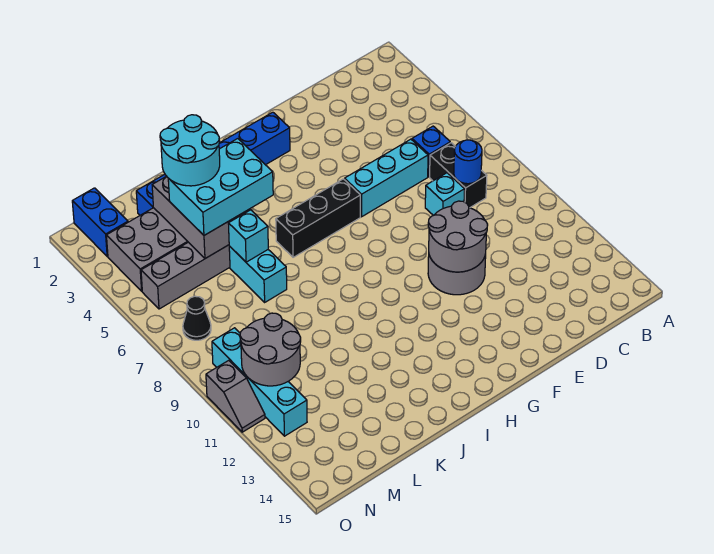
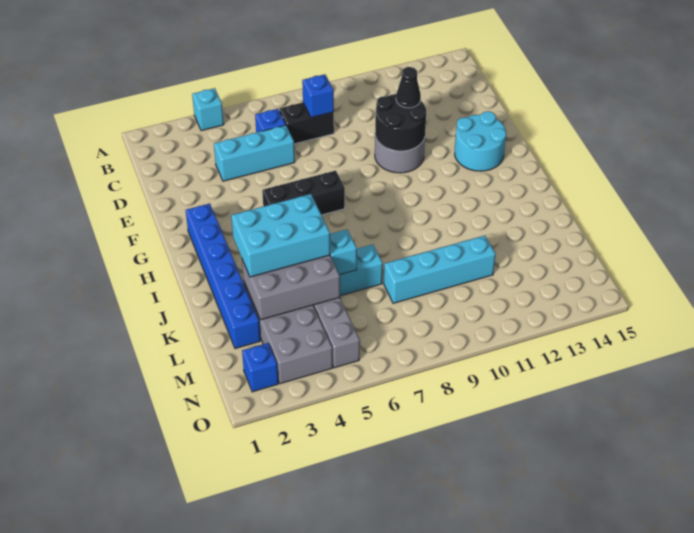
blue round brick C8 level 2 -> blue brick C8 level 2
cyan brick D6:F6 level 1 -> cyan brick D4:D6 level 1
cyan brick D8 level 1 -> cyan brick A4 level 1
grey round brick E10:F11 level 2 -> black round brick E10:F11 level 2
black brick G6:I6 level 1 -> black brick G5:G7 level 1
cyan brick J4:L5 level 3 -> cyan brick J3:K5 level 3
cyan round brick K3:L4 level 4 -> cyan round brick F13:G14 level 1
grey round brick M10:N11 level 2 -> none
blue brick N1:N2 level 1 -> blue brick N2 level 1
black cone N7 level 1 -> black cone E11 level 3
cyan brick N9:N12 level 1 -> cyan brick L8:L11 level 1
grey slope O10:O11 level 1 top 10 -> none

